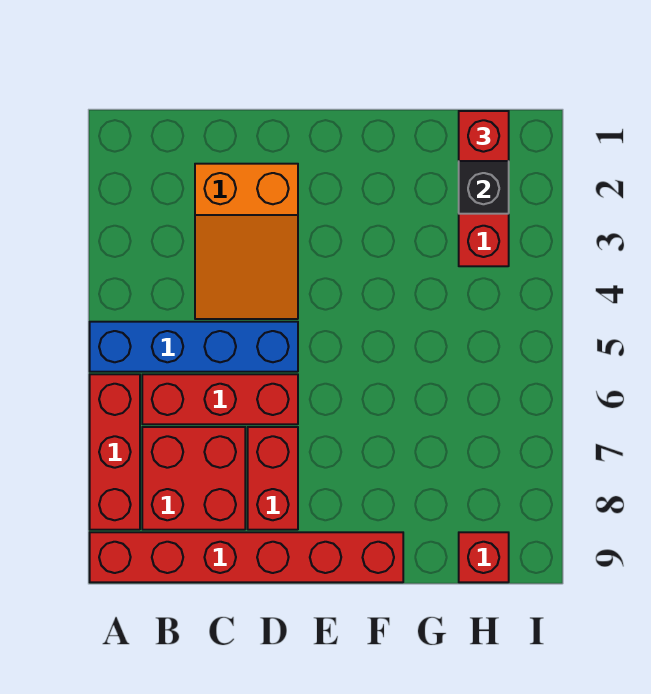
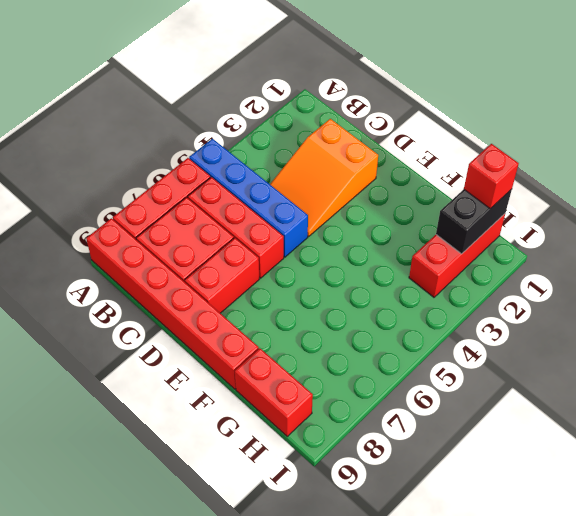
red brick H9 level 1 -> red brick G9:H9 level 1

